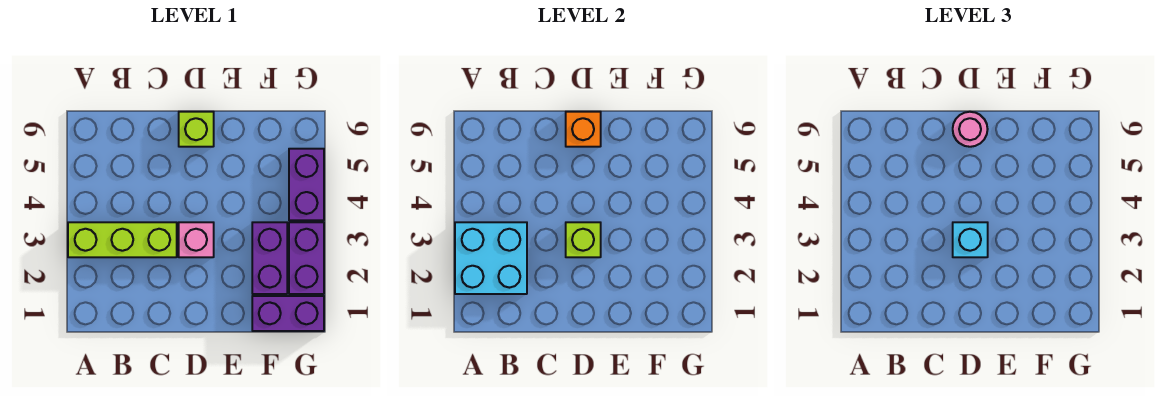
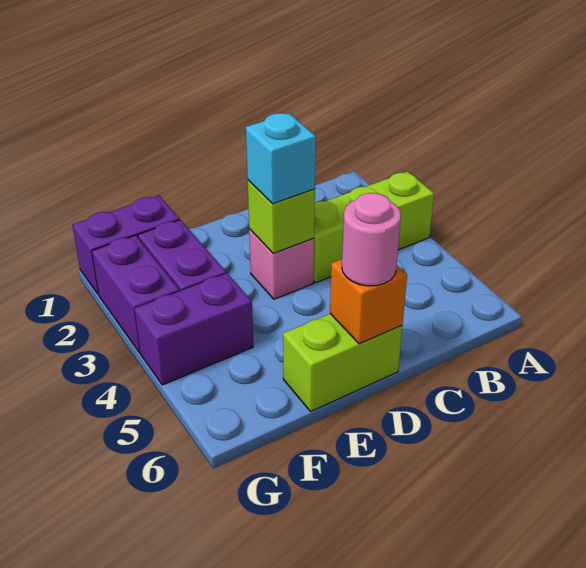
cyan brick A2:B3 level 2 -> none
lime brick D6 level 1 -> lime brick D6:E6 level 1
purple brick G4:G5 level 1 -> purple brick F4:G4 level 1

